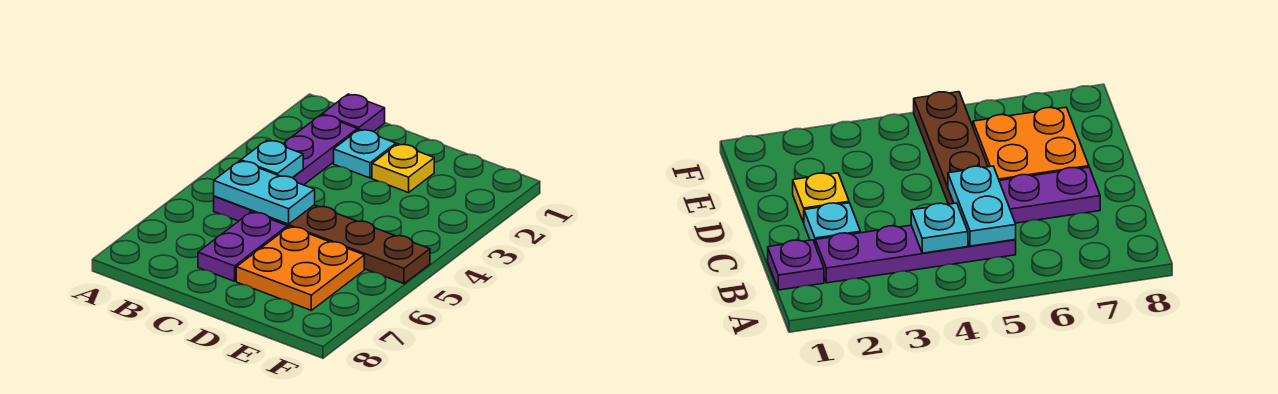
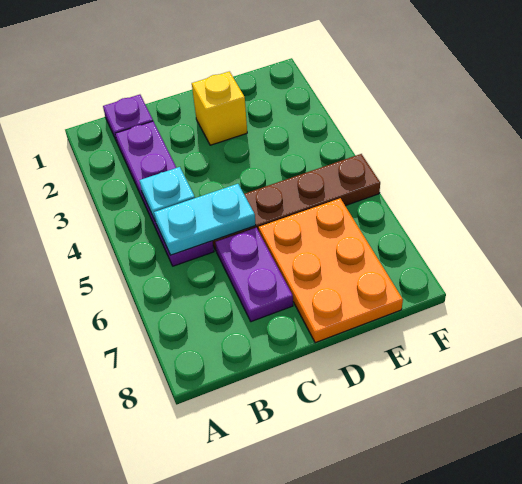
cyan plate C2 level 1 -> none
yellow plate D2 level 1 -> yellow brick D2 level 1
orange plate D6:E7 level 1 -> orange plate D6:E8 level 1

